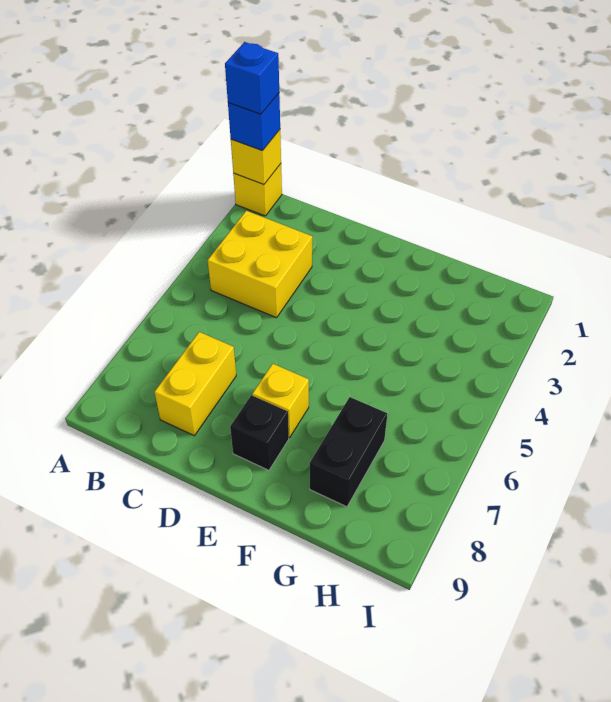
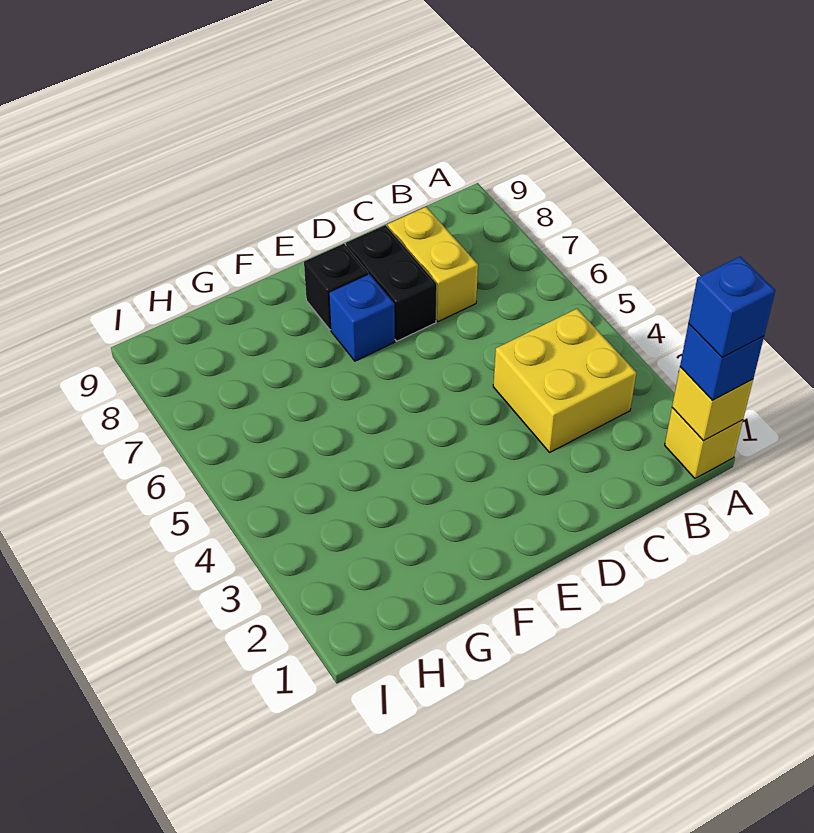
yellow brick E7 level 1 -> blue brick E7 level 1
black brick G7:G8 level 1 -> black brick D7:D8 level 1

